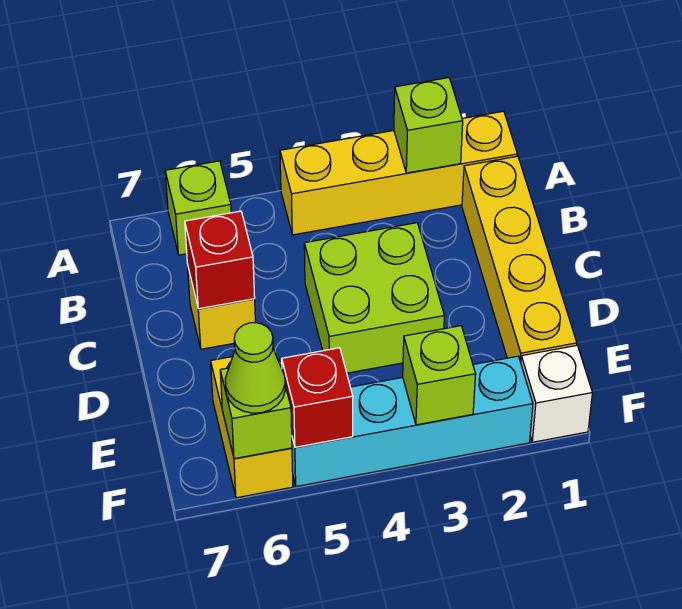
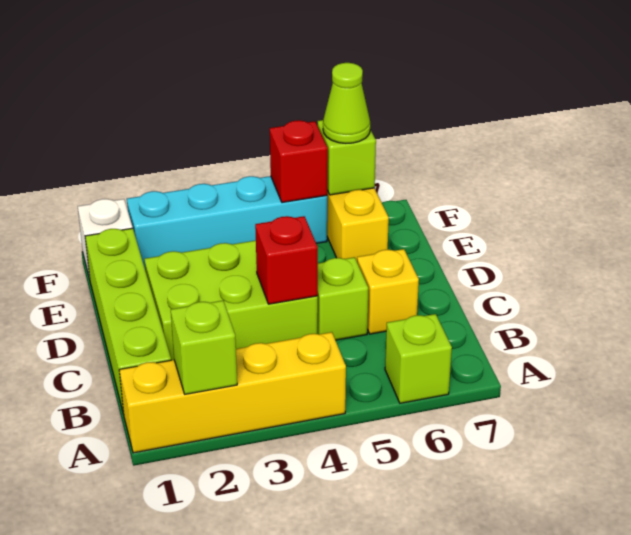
yellow brick B1:E1 level 1 -> lime brick B1:E1 level 1
lime brick C3:D4 level 1 -> lime brick C2:D4 level 1
red brick C6 level 2 -> red brick C4 level 2
lime brick F3 level 2 -> lime brick C5 level 1

